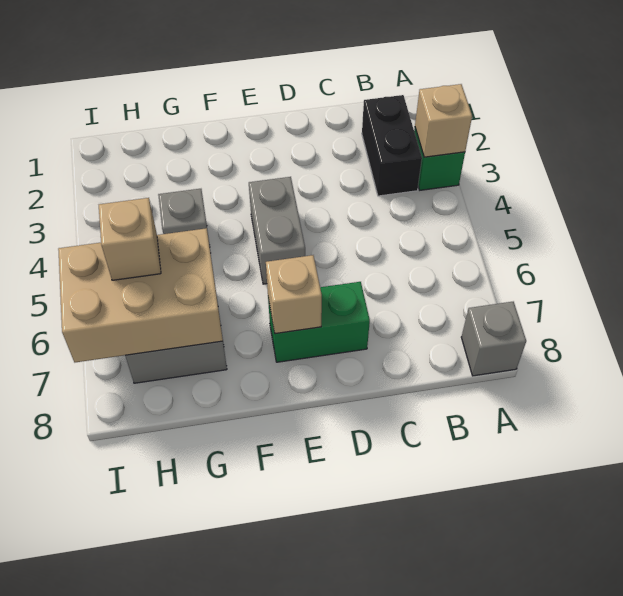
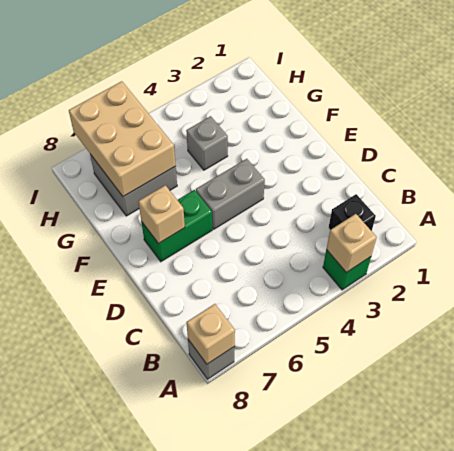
black brick B2:B3 level 1 -> black brick B2 level 1
green brick D7:E7 level 1 -> green brick E6:E7 level 1
tan brick H6 level 3 -> tan brick A8 level 2

